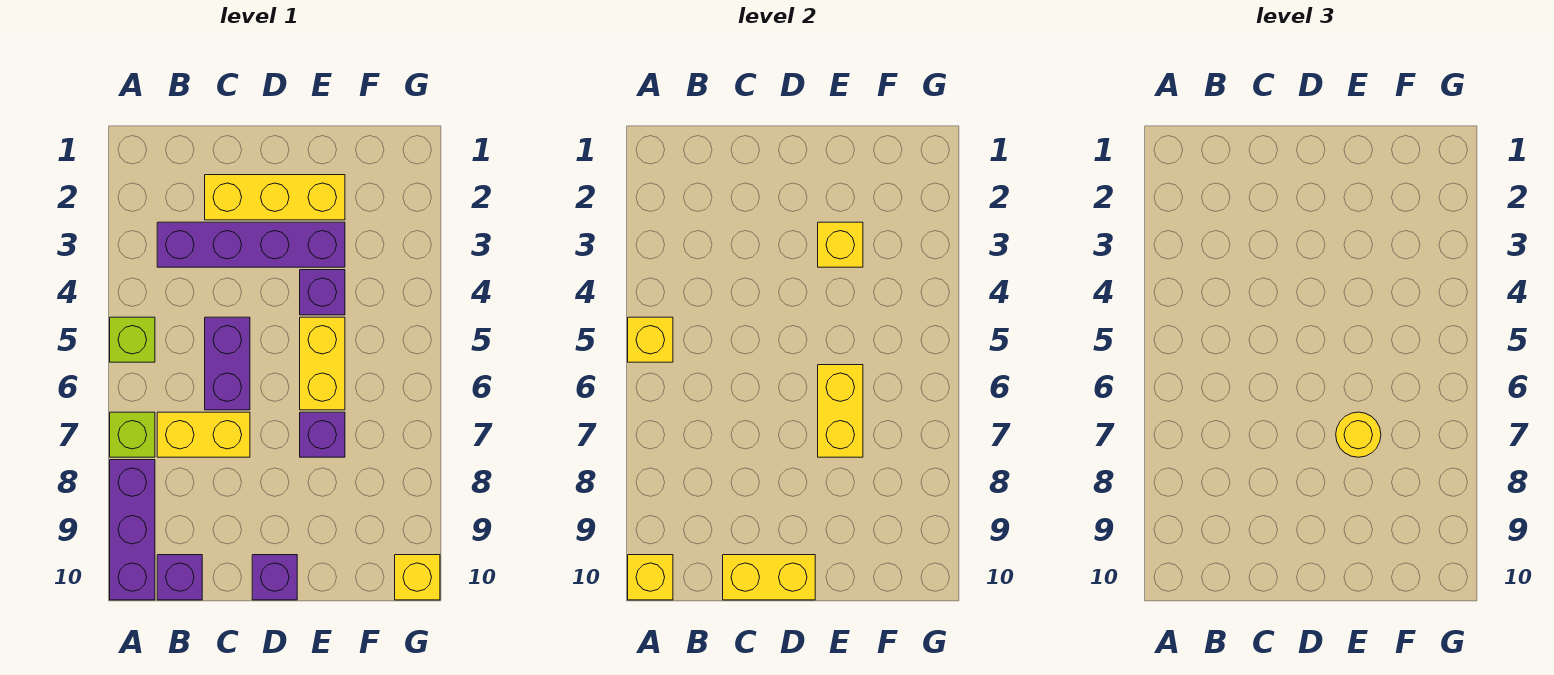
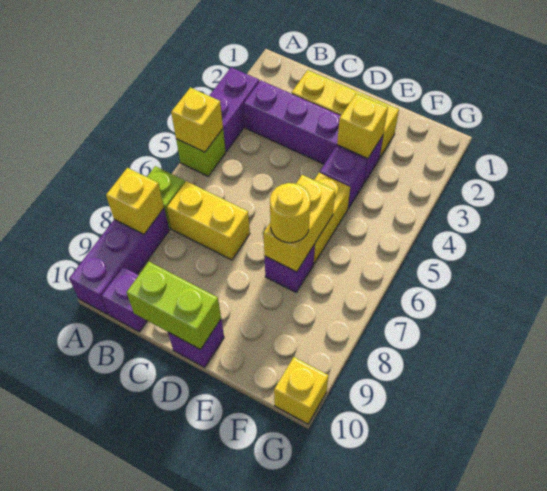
yellow brick A10 level 2 -> yellow brick A8 level 2
purple brick C5:C6 level 1 -> purple brick A3:A4 level 1
yellow brick C10:D10 level 2 -> lime brick C10:D10 level 2

